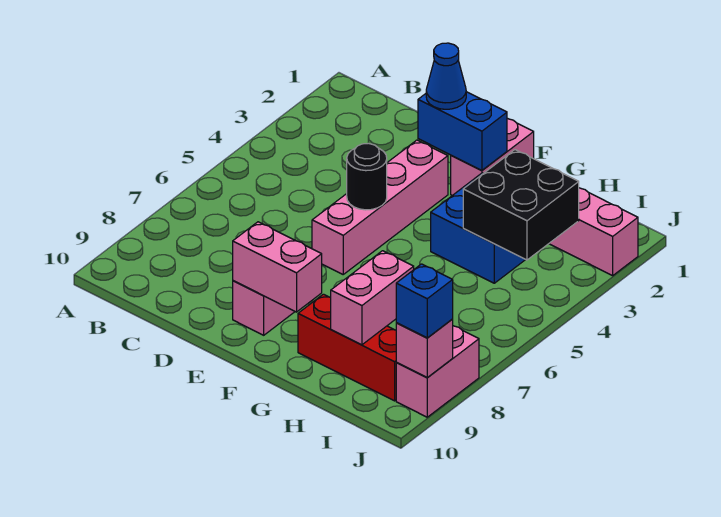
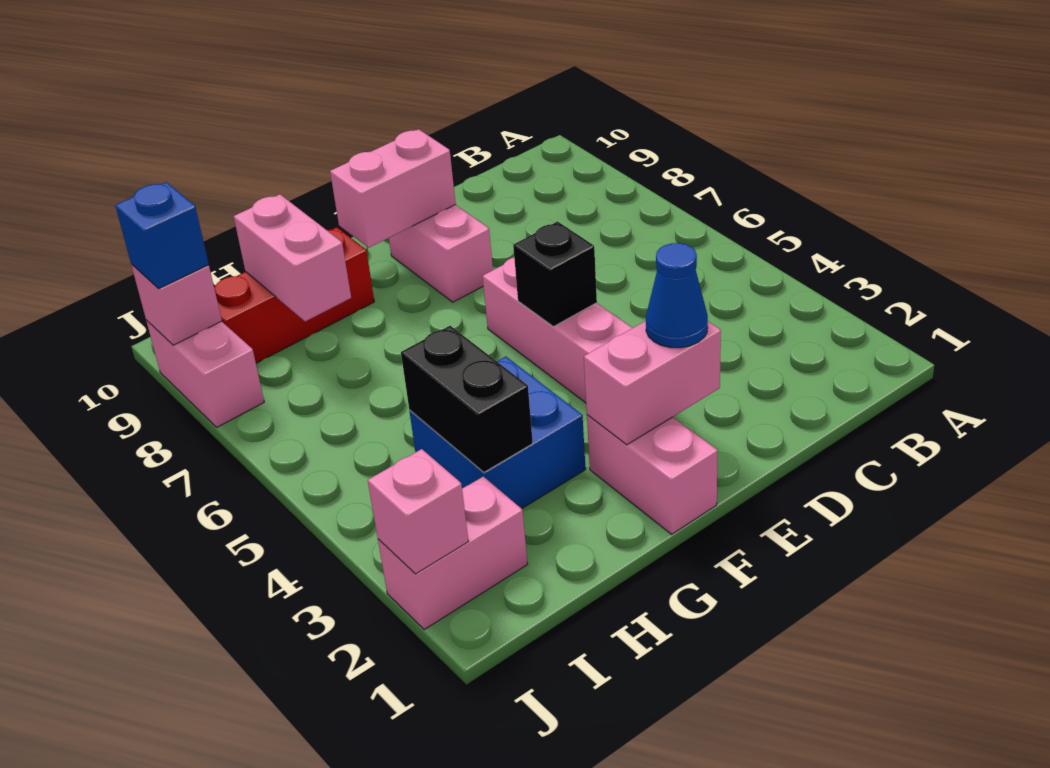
blue brick E2:F2 level 2 -> pink brick E2:F2 level 2
black round brick E5 level 2 -> black brick E5 level 2
black brick H3:I4 level 2 -> black brick H3:H4 level 2
none -> pink brick J2 level 2

